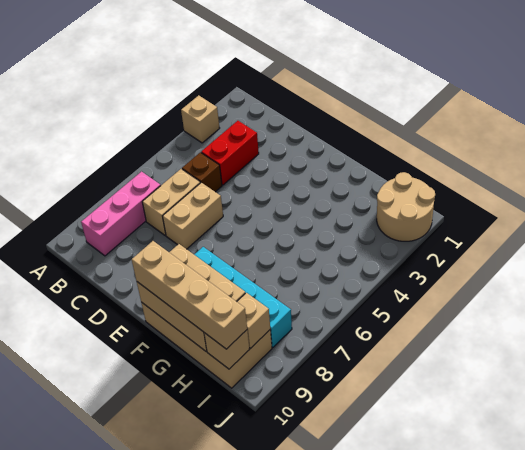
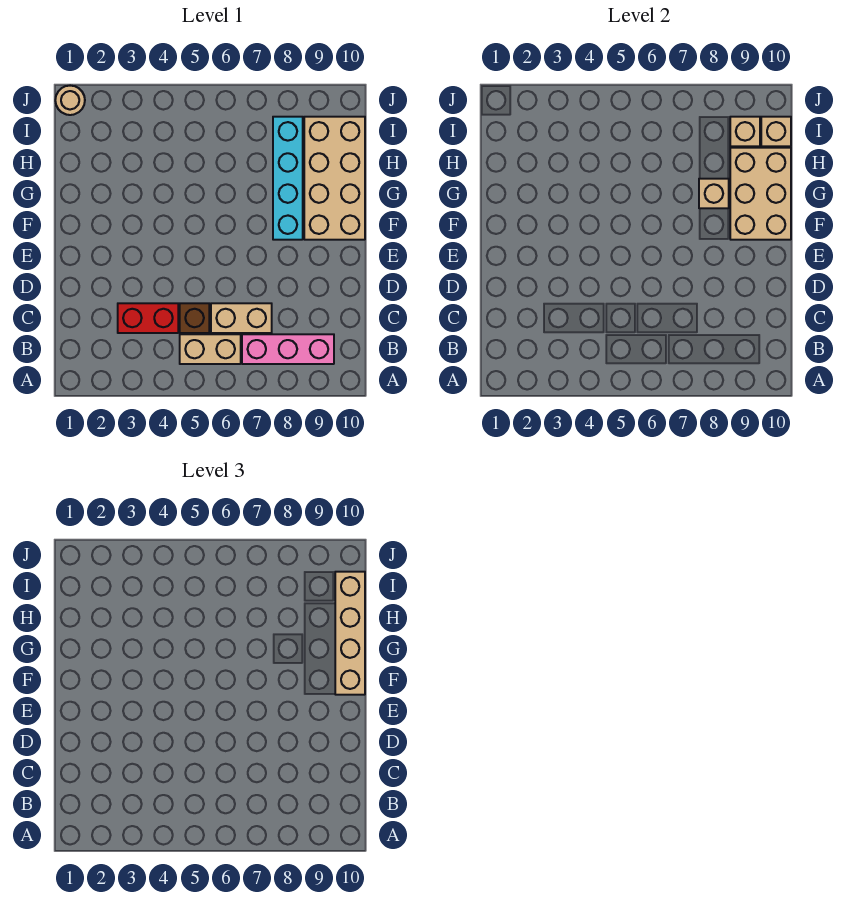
tan brick A3 level 1 -> tan brick G8 level 2
tan brick D6:D7 level 1 -> tan brick B5:B6 level 1
tan round brick I1:J2 level 1 -> tan round brick J1 level 1

